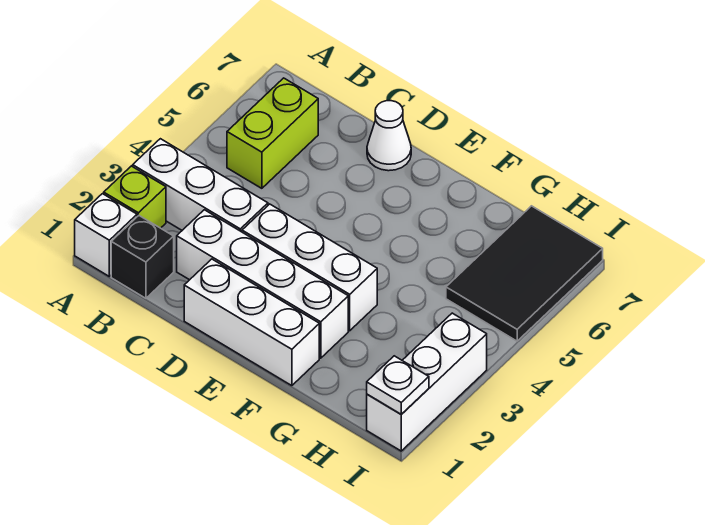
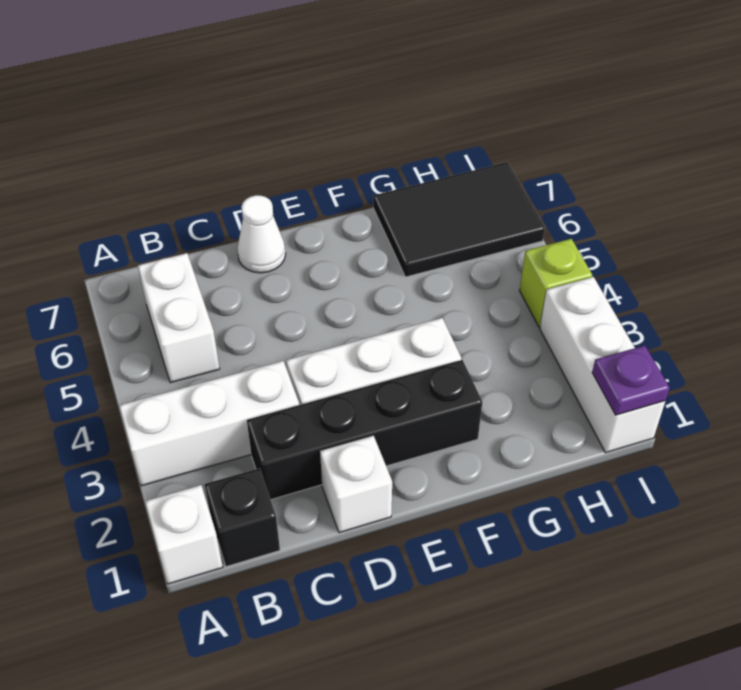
lime brick A2 level 1 -> lime brick I4 level 1
lime brick B5:B6 level 1 -> white brick B5:B6 level 1
white brick C2:F2 level 1 -> black brick C2:F2 level 1
white brick D1:F1 level 1 -> white brick D1 level 1
black tile H5:I7 level 1 -> black tile G6:I7 level 1
white plate I1 level 2 -> purple plate I1 level 2

